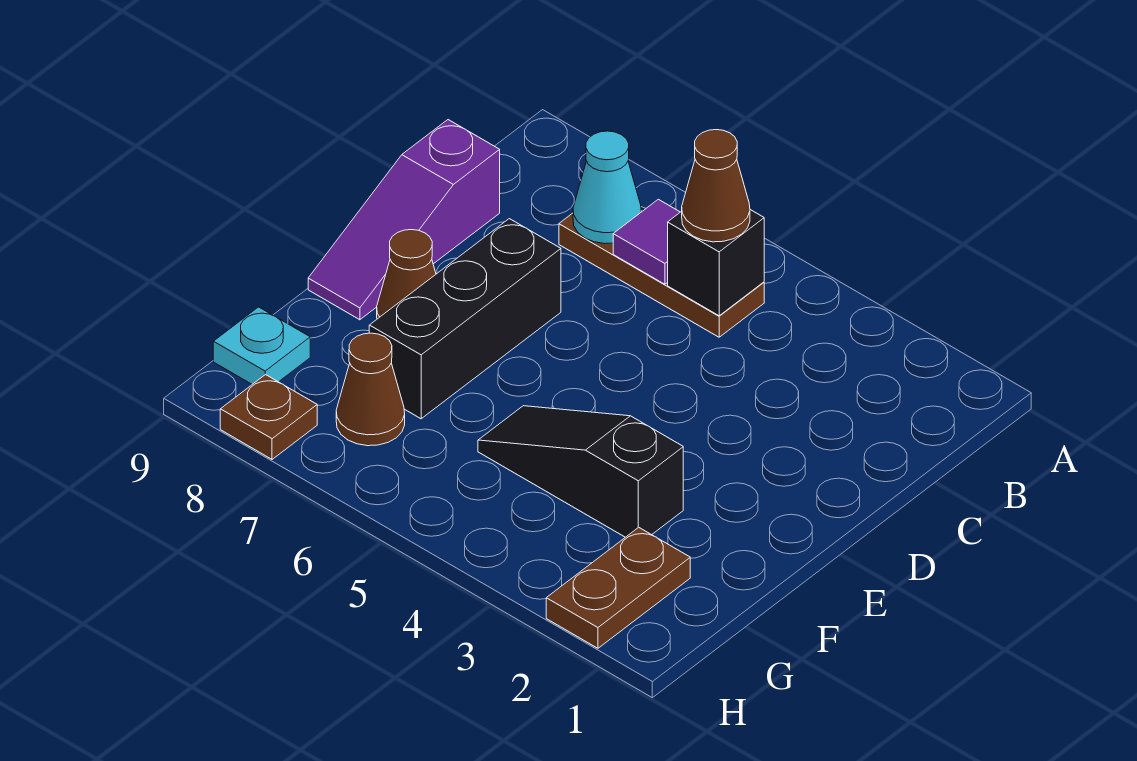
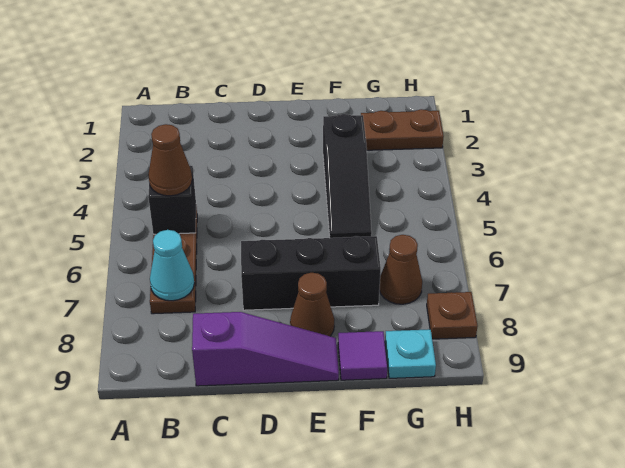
purple tile B6 level 2 -> purple tile F9 level 1

